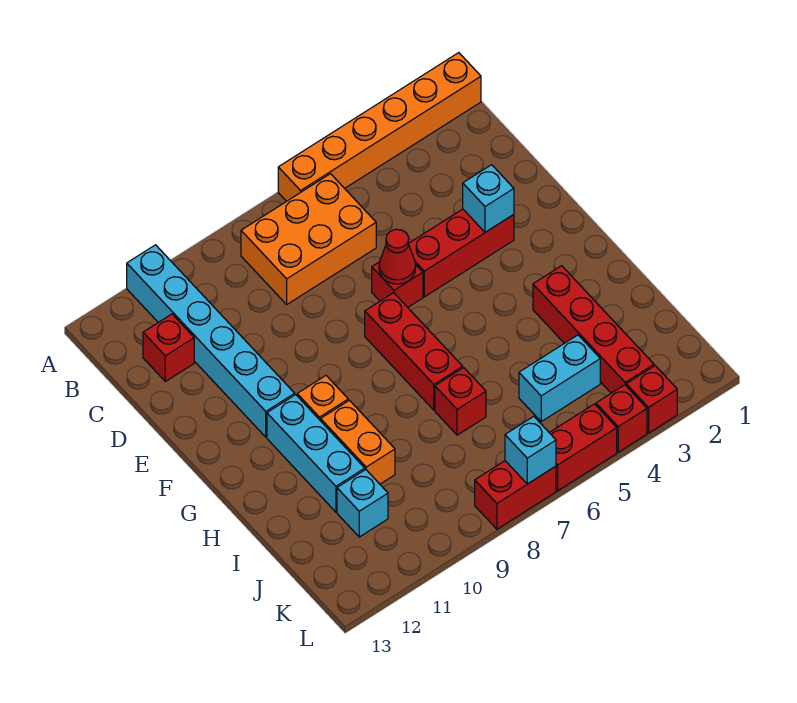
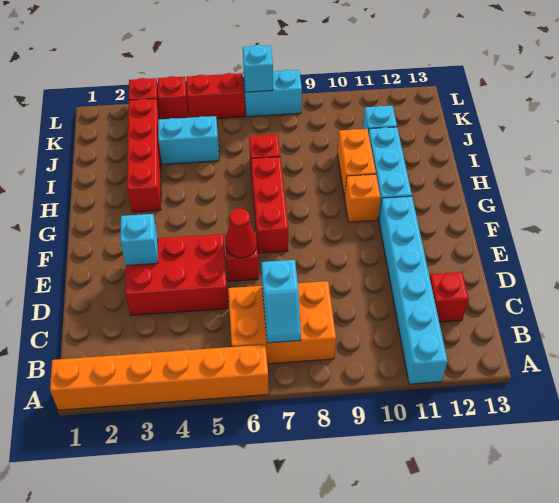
none -> cyan slope B7:C7 level 2 top C
red brick E3:E5 level 1 -> red brick D3:E5 level 1
red brick L7:L8 level 1 -> cyan brick L7:L8 level 1

